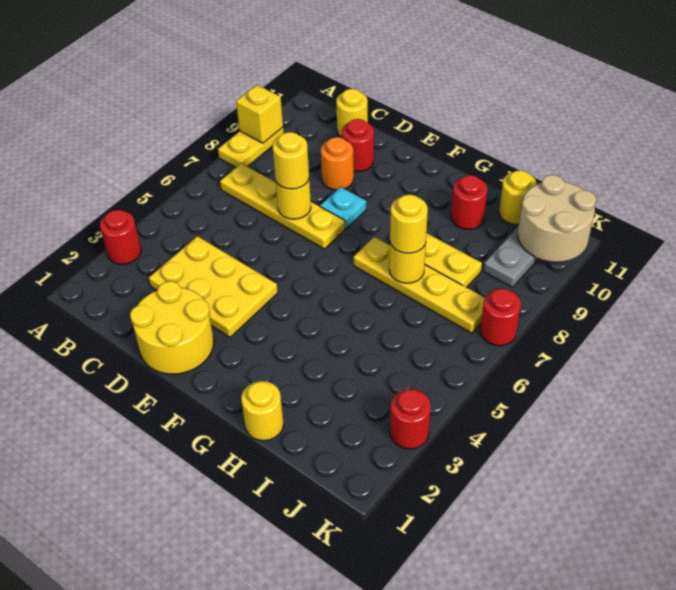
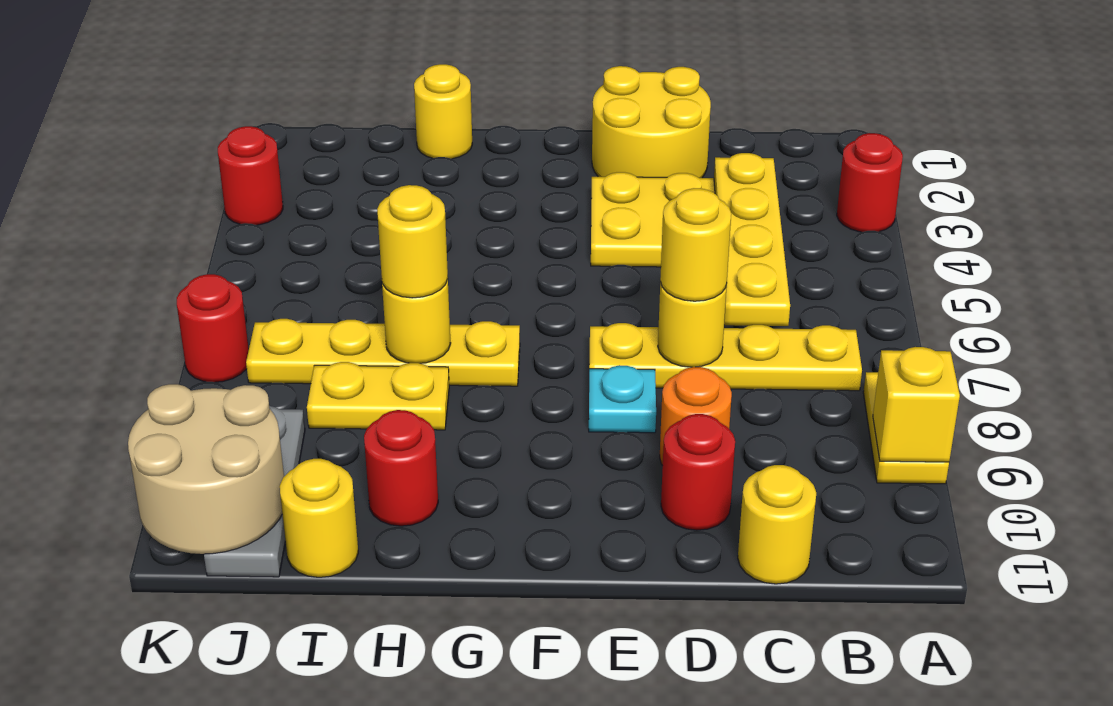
none -> yellow plate C3:C6 level 2

